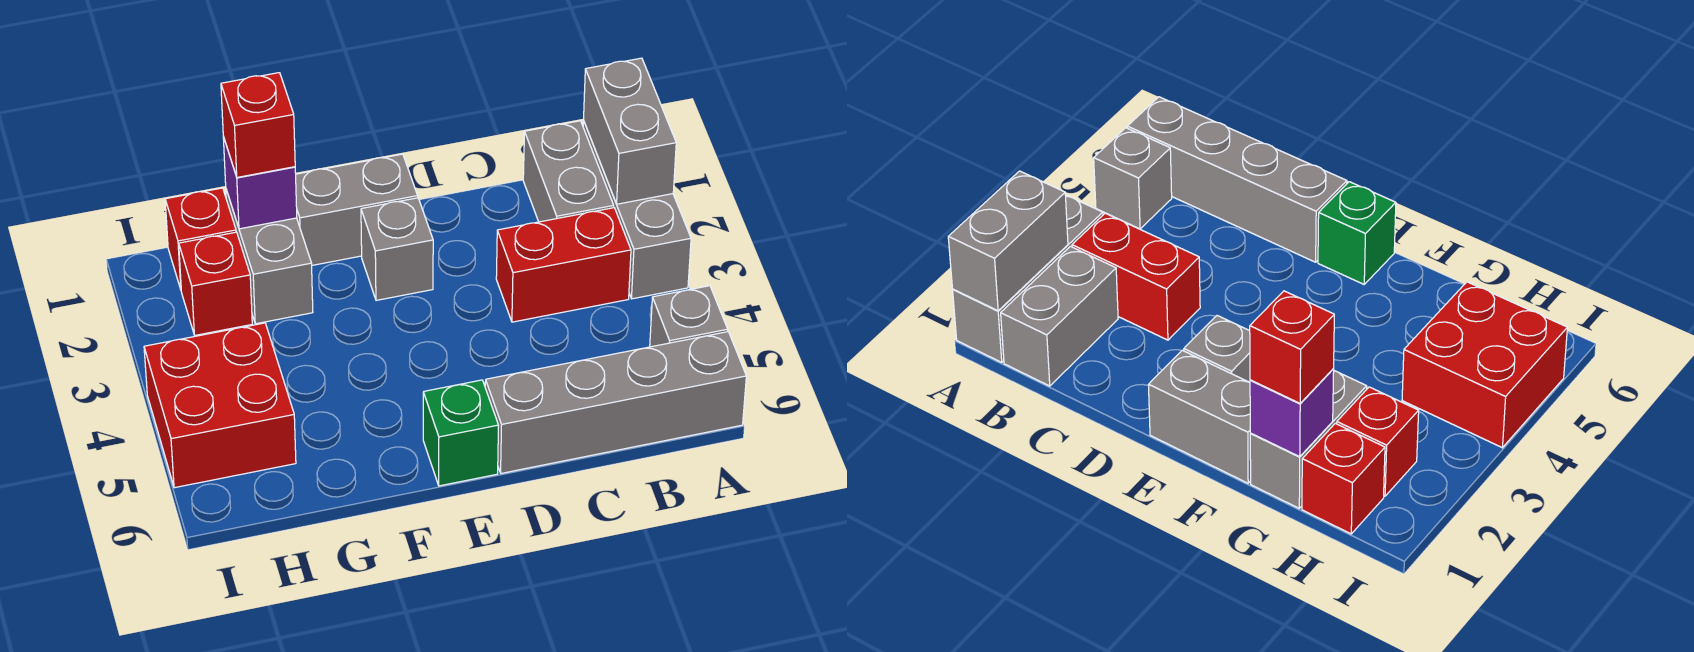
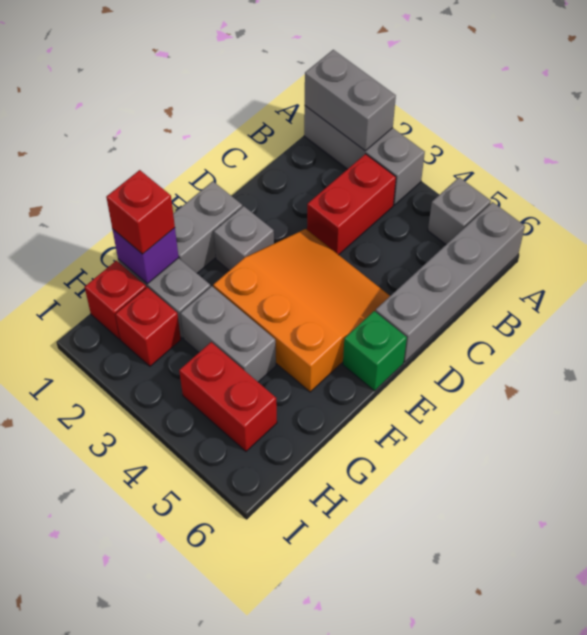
grey brick B1:B2 level 1 -> grey brick G3:G4 level 1
none -> orange slope D3:F5 level 1 top F
red brick H4:I5 level 1 -> red brick H4:H5 level 1

